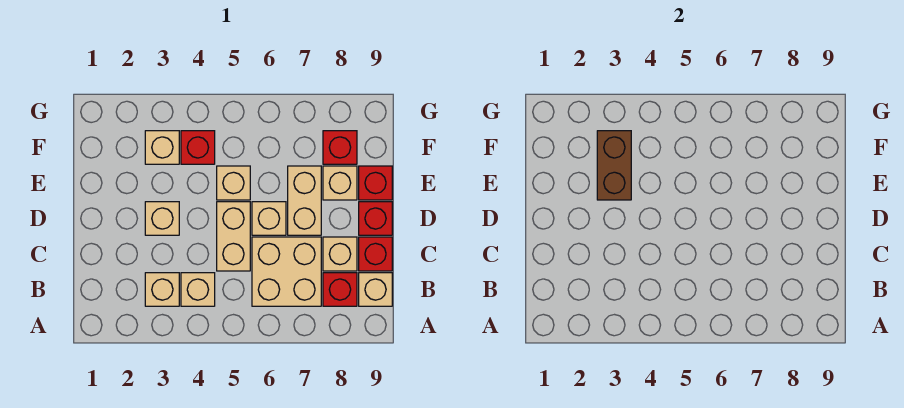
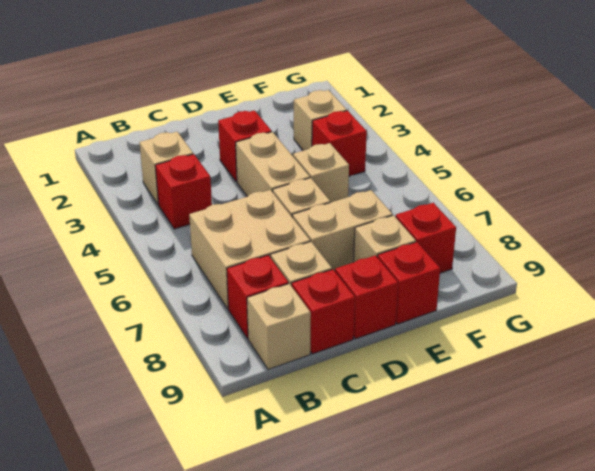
tan brick B4 level 1 -> red brick B4 level 1
tan brick C5:D5 level 1 -> tan brick D4:D5 level 1
tan brick D3 level 1 -> red brick D3 level 1
brown brick E3:F3 level 2 -> none

